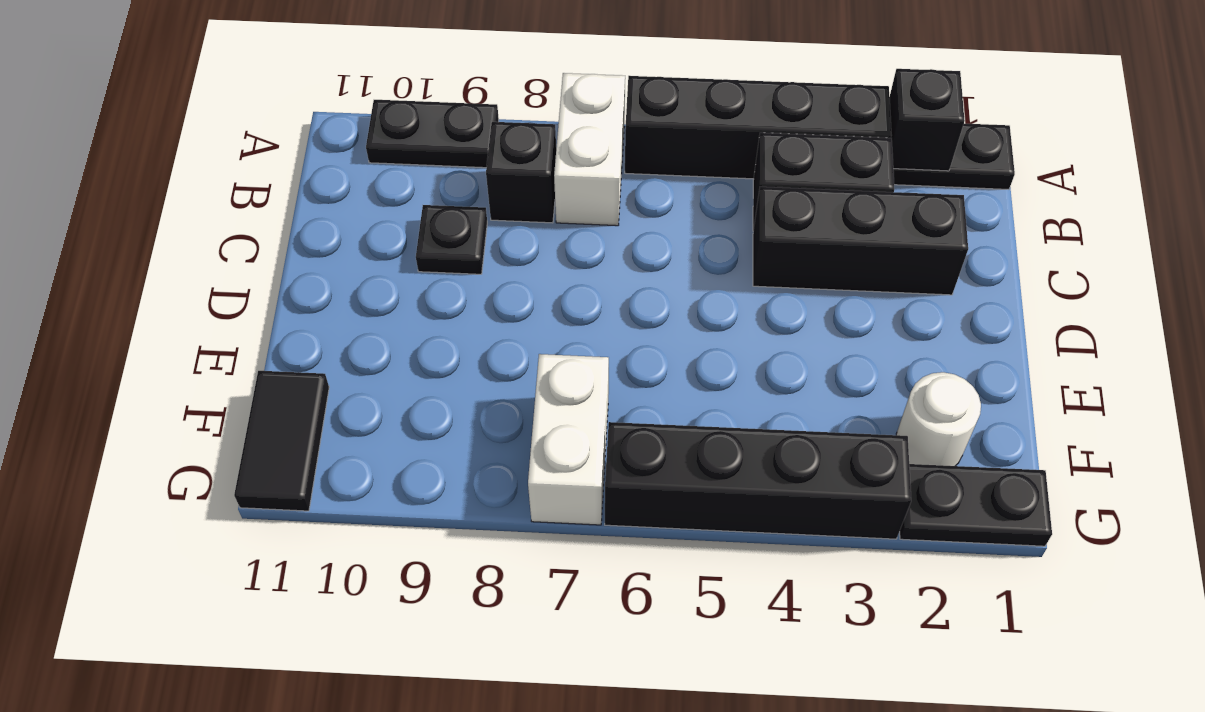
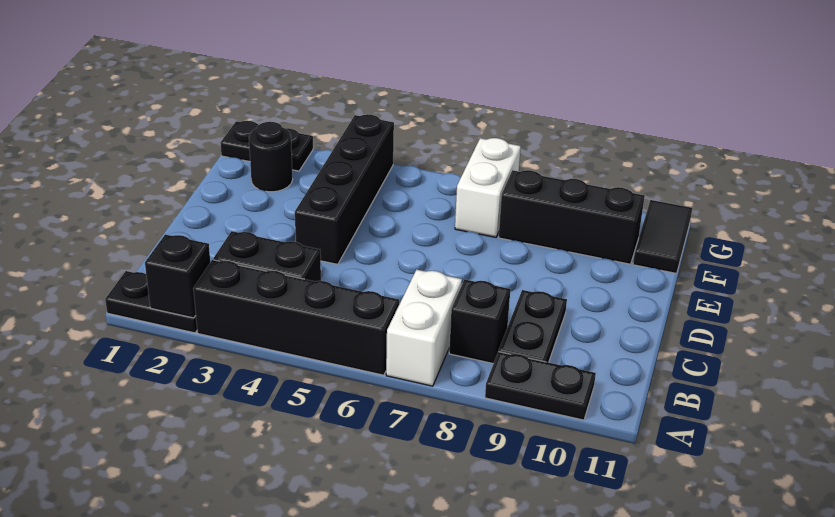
black brick C2:C4 level 1 -> black brick F8:F10 level 1
black plate C9 level 1 -> black plate B9:C9 level 1
white round brick F2 level 1 -> black round brick F2 level 1
black brick G3:G6 level 1 -> black brick D4:G4 level 1

